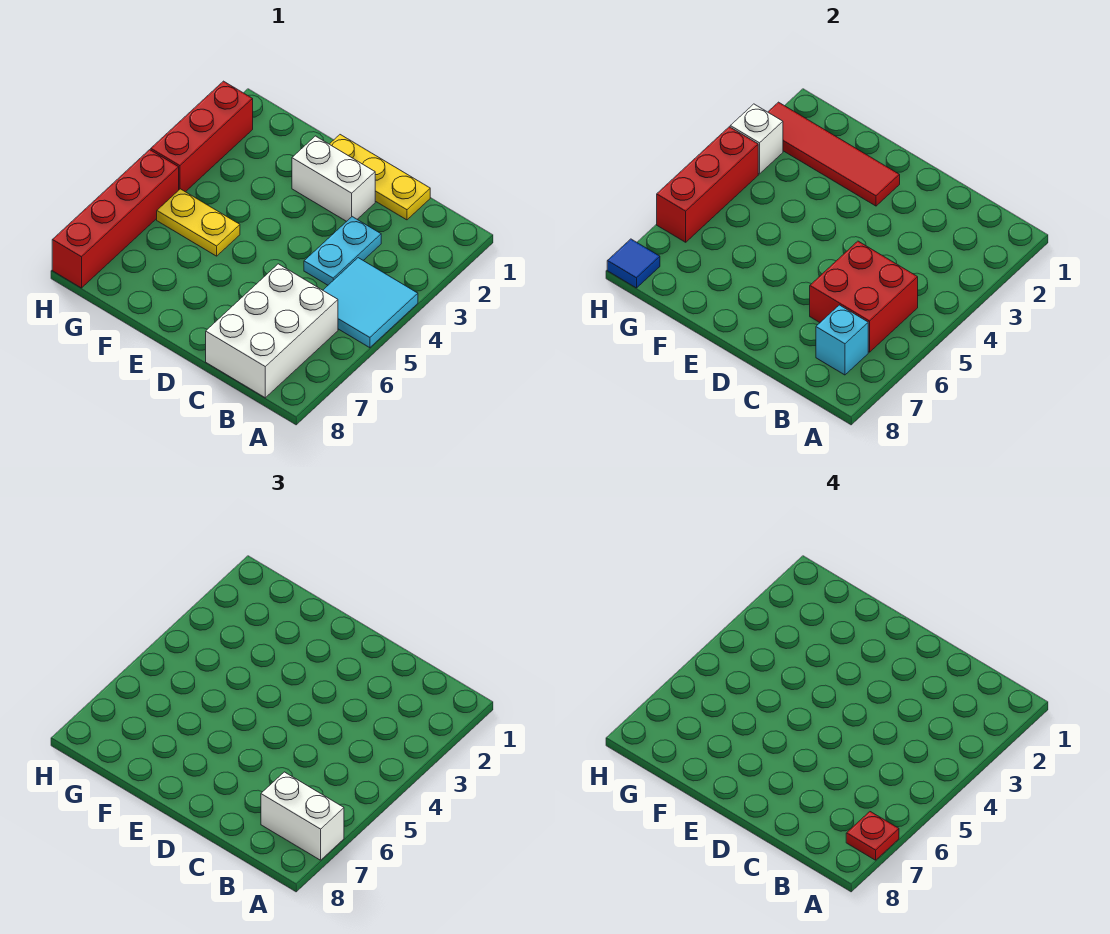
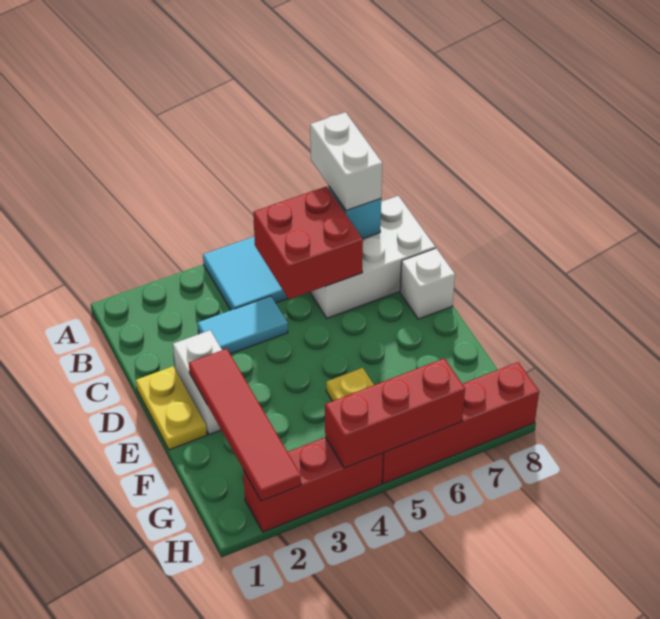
red plate A7 level 4 -> none
yellow plate C1:E1 level 1 -> yellow plate D1:E1 level 1
cyan plate C3:C4 level 1 -> cyan tile C3:C4 level 1
white brick H3 level 2 -> white brick D8 level 1
blue tile H8 level 2 -> none

